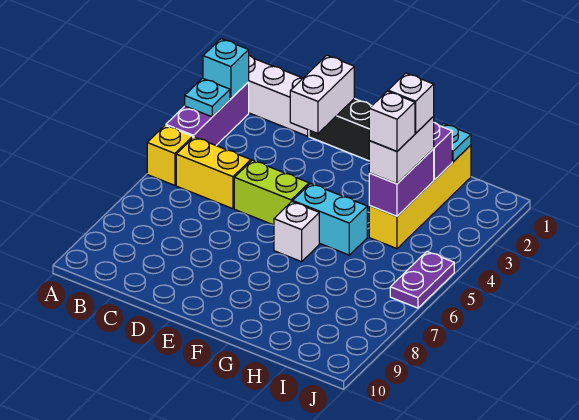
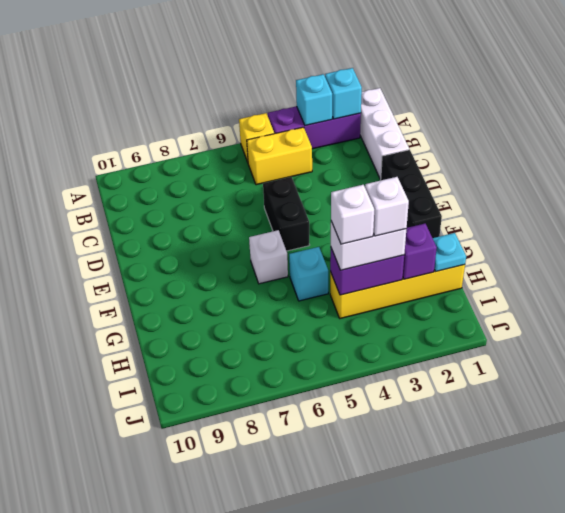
cyan plate A3 level 2 -> cyan brick A3 level 2
yellow brick B5:C5 level 1 -> yellow brick B4:B5 level 1
white brick D1:D2 level 2 -> none
lime brick D5:E5 level 1 -> black brick D5:E5 level 1
cyan brick F5:G5 level 1 -> cyan brick G5 level 1
purple plate J5:J6 level 1 -> none

